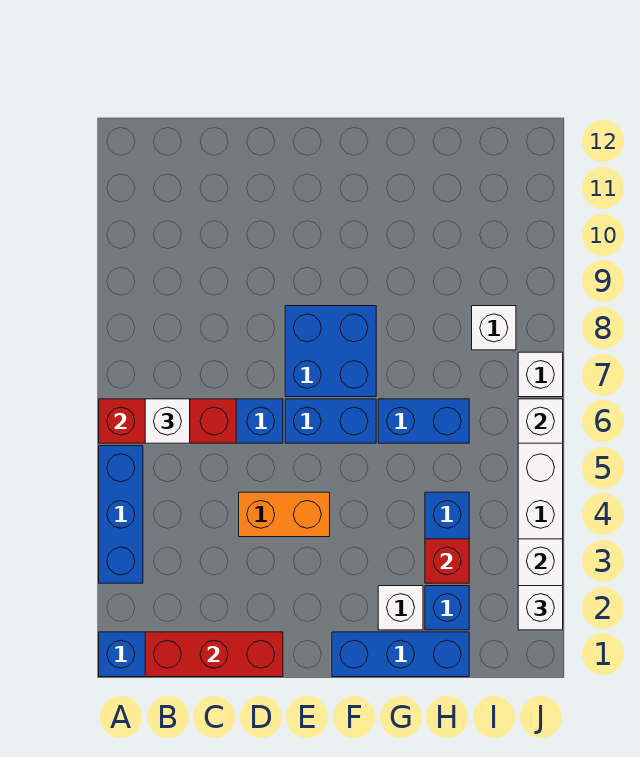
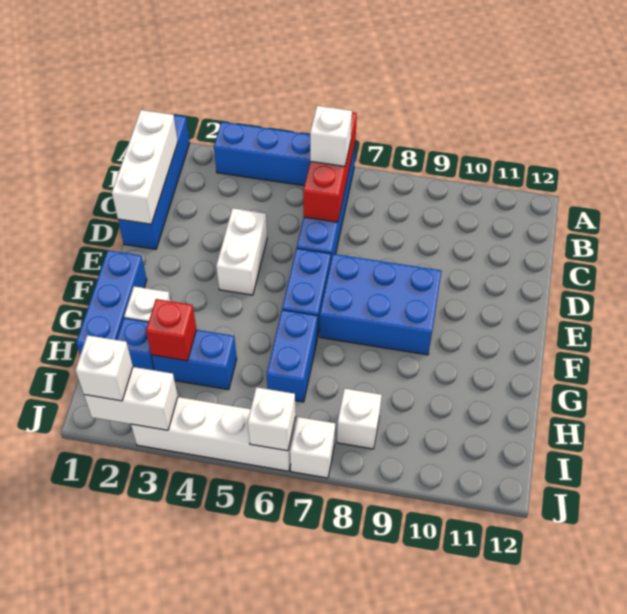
red brick B1:D1 level 2 -> white brick B1:D1 level 2
orange brick D4:E4 level 1 -> white brick D4:E4 level 1
blue brick E7:F8 level 1 -> blue brick E7:F9 level 1

